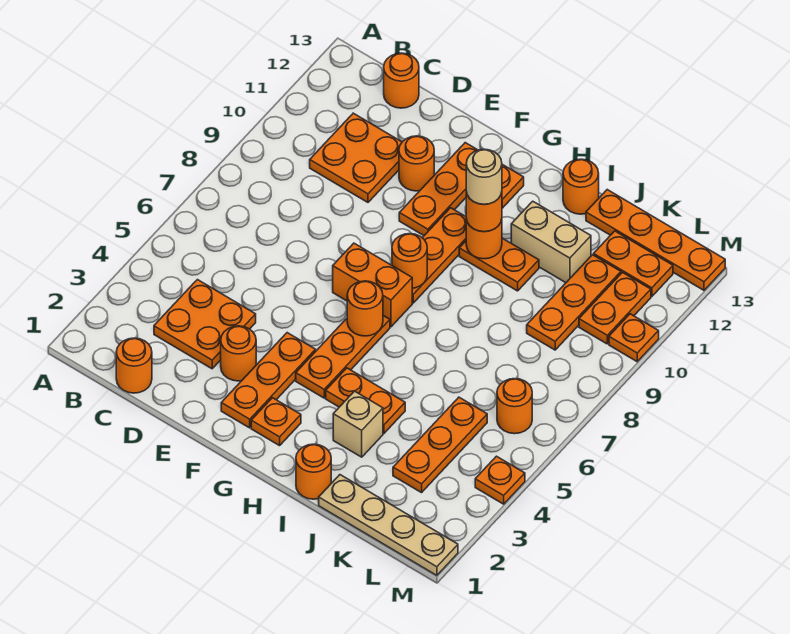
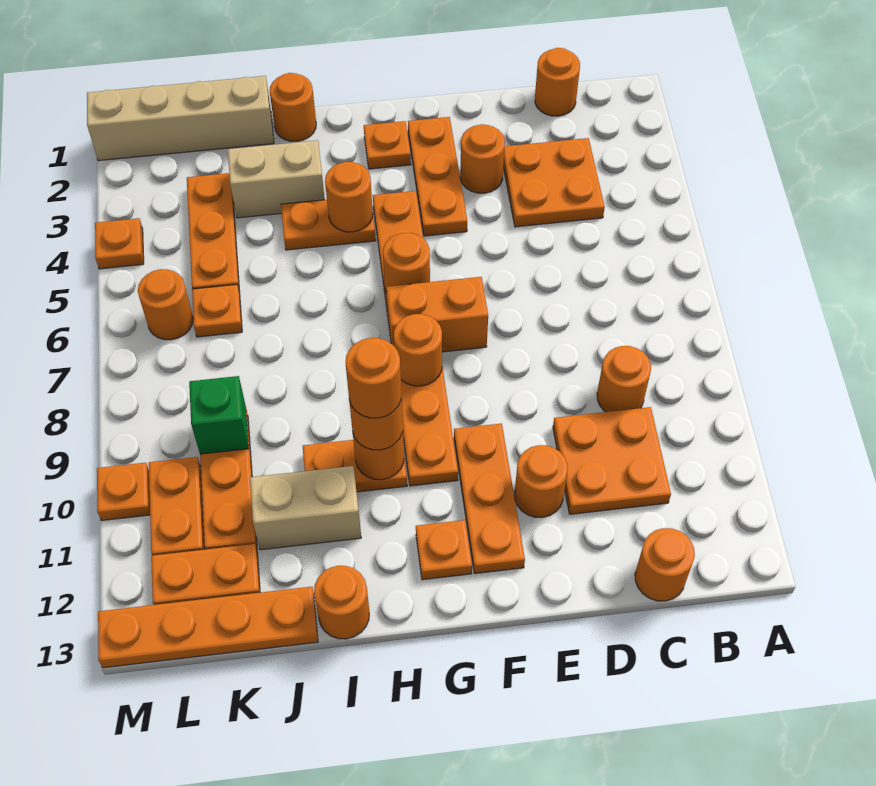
none -> orange round brick C9 level 1
none -> orange round brick H4 level 2
tan round brick H10 level 4 -> orange round brick H10 level 4
tan brick I3 level 1 -> tan brick I3:J3 level 1
tan plate J1:M1 level 1 -> tan brick J1:M1 level 1
none -> orange plate K6 level 1
none -> green brick K9 level 2

